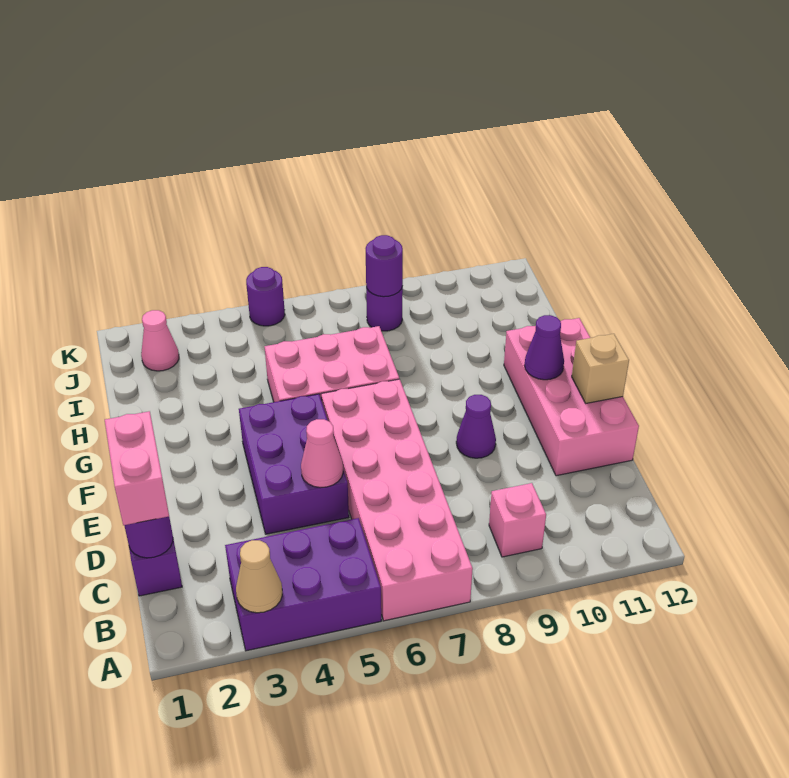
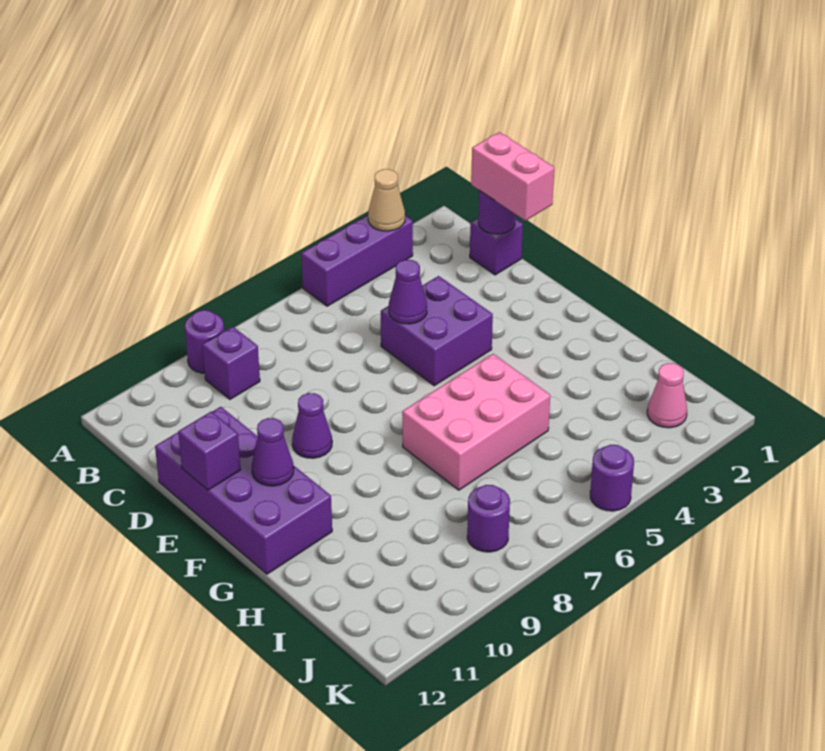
purple brick A3:B5 level 1 -> purple brick A3:A5 level 1
pink brick A6:F7 level 1 -> none
pink brick B9 level 1 -> purple brick B9 level 1
purple brick D4:F5 level 1 -> purple brick D4:E5 level 1
pink cone D5 level 2 -> purple cone D5 level 2
pink brick D11:G12 level 1 -> purple brick D11:G12 level 1
tan brick E12 level 2 -> purple brick E12 level 2
purple round brick J8 level 2 -> purple round brick A9 level 1

